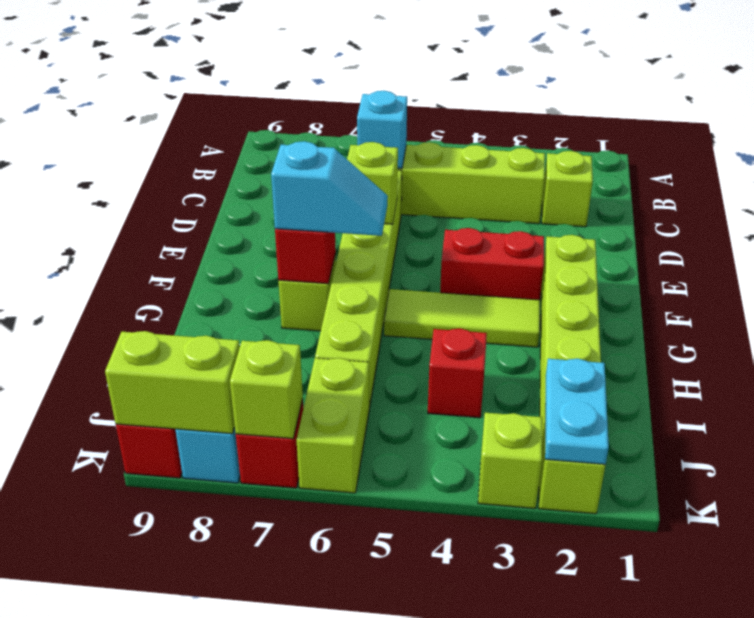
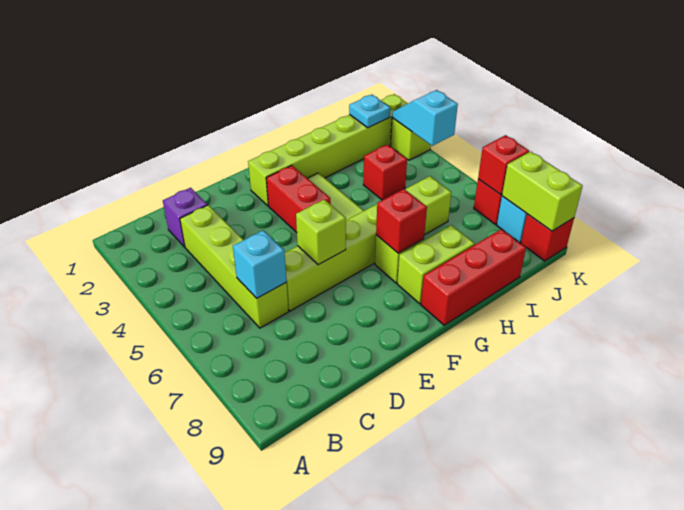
lime brick C2 level 1 -> purple brick C2 level 1
cyan slope G6:G7 level 3 top 7 -> cyan slope K3:K4 level 2 top 4
none -> red brick G9:I9 level 1
cyan plate J2:K2 level 2 -> cyan plate J2 level 2
lime brick J6:K6 level 1 -> lime brick G8:H8 level 1
lime brick K7 level 2 -> red brick K7 level 2

